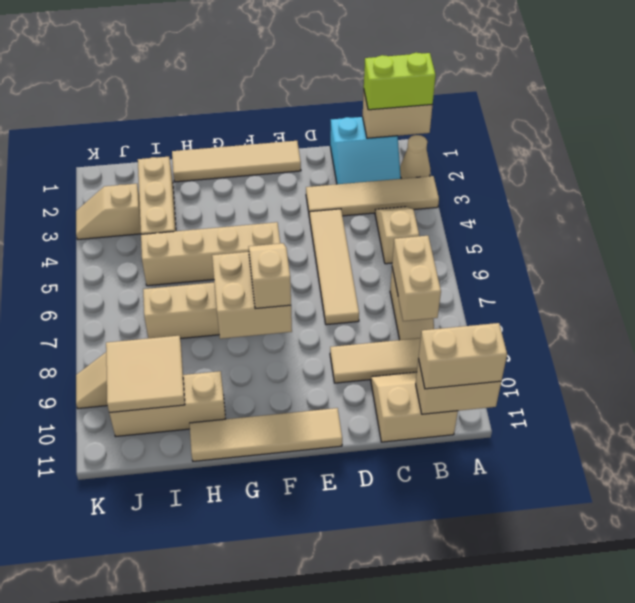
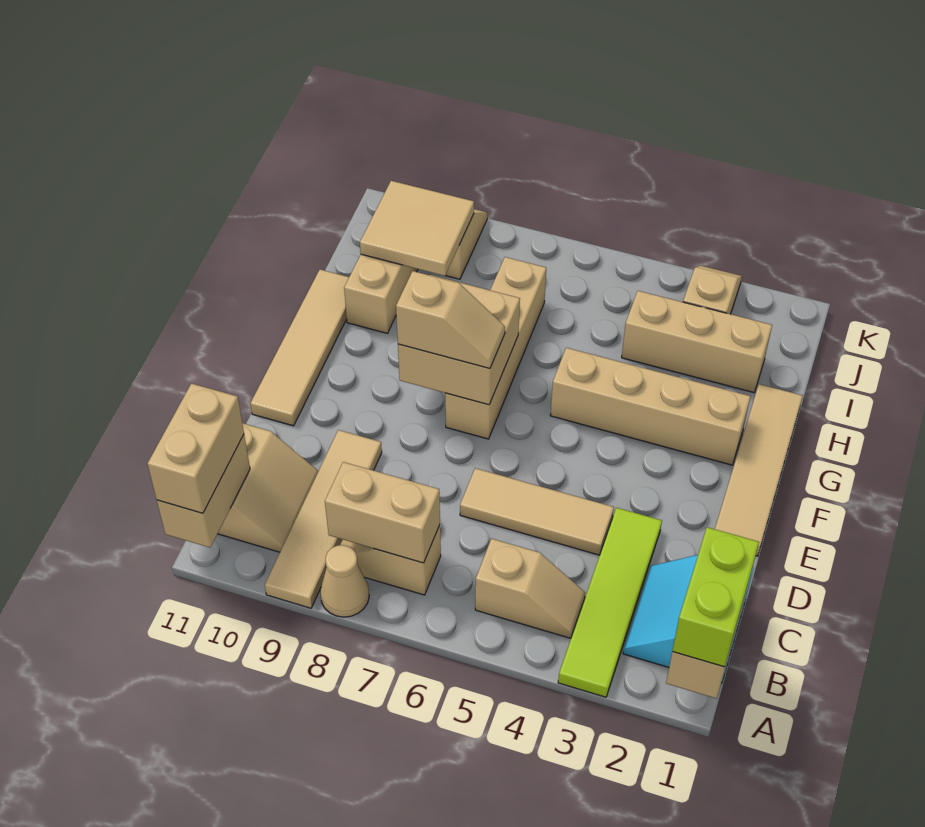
tan cone A2 level 1 -> tan cone A8 level 1
tan tile A3:D3 level 1 -> lime tile A3:D3 level 1
tan tile D4:D7 level 1 -> tan tile D4:D6 level 1
tan brick F5:I5 level 1 -> tan brick G2:G5 level 1

